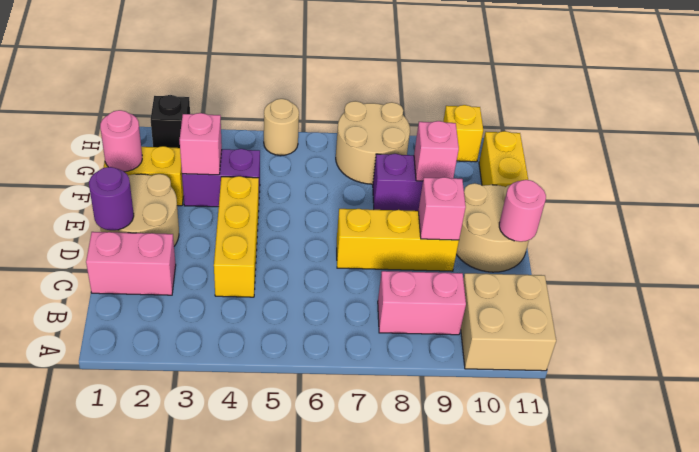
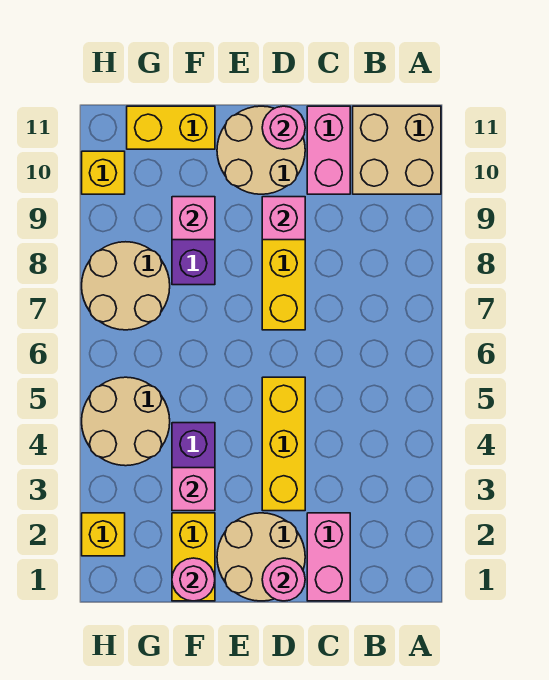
pink brick B8:B9 level 1 -> pink brick C10:C11 level 1
yellow brick C4:E4 level 1 -> yellow brick D3:D5 level 1
purple round brick D1 level 2 -> pink round brick D1 level 2
black brick H2 level 1 -> yellow brick H2 level 1
tan round brick H5 level 1 -> tan round brick G4:H5 level 1

